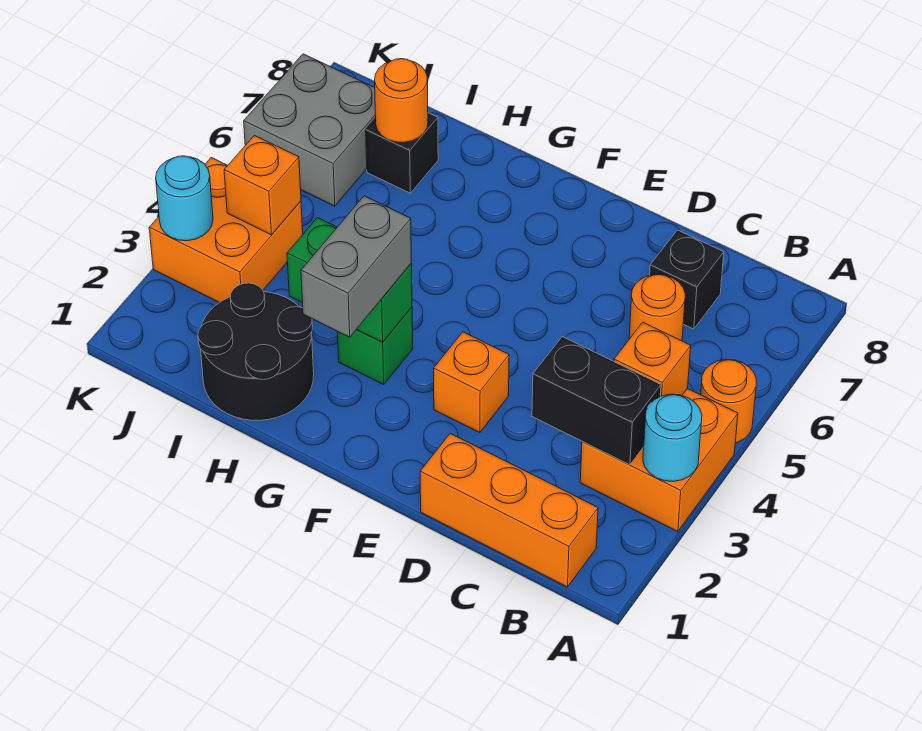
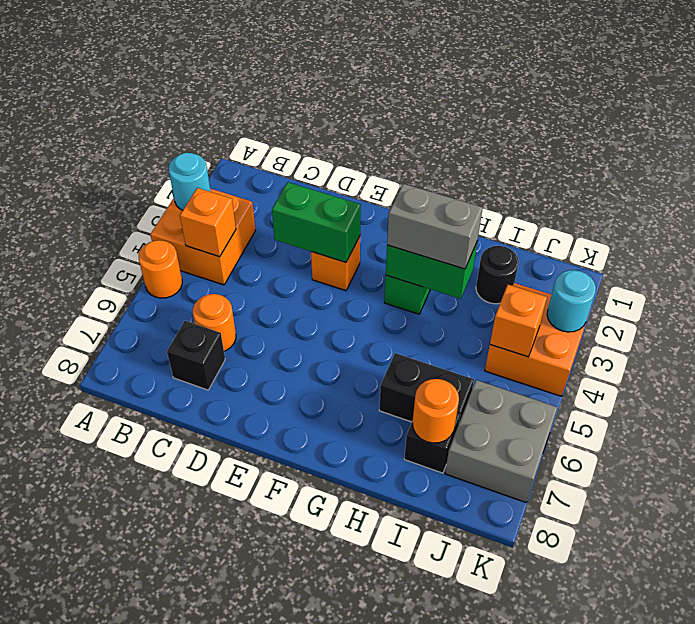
orange brick B1:D1 level 1 -> none
black brick B3:C3 level 2 -> black brick H6:I6 level 1
none -> green brick D3:E3 level 2
grey brick G2:G3 level 3 -> grey brick G3:H3 level 3
black round brick H1:I2 level 1 -> black round brick I2 level 1

